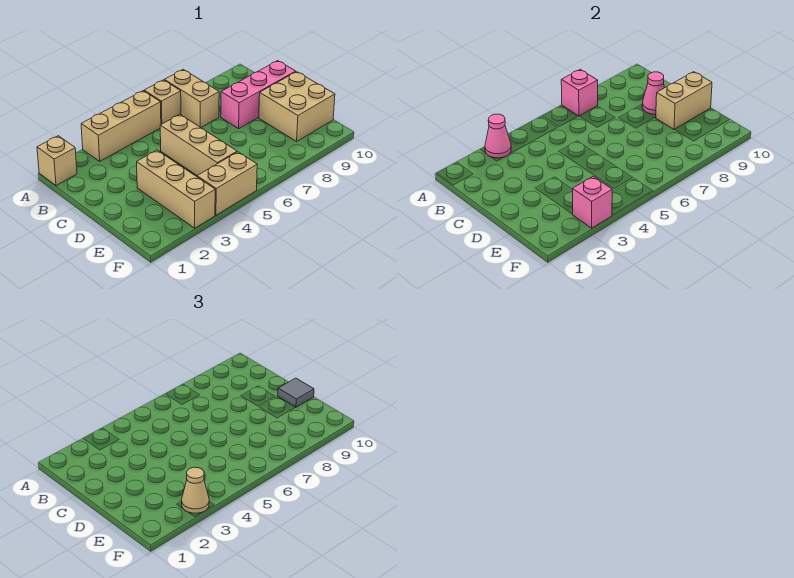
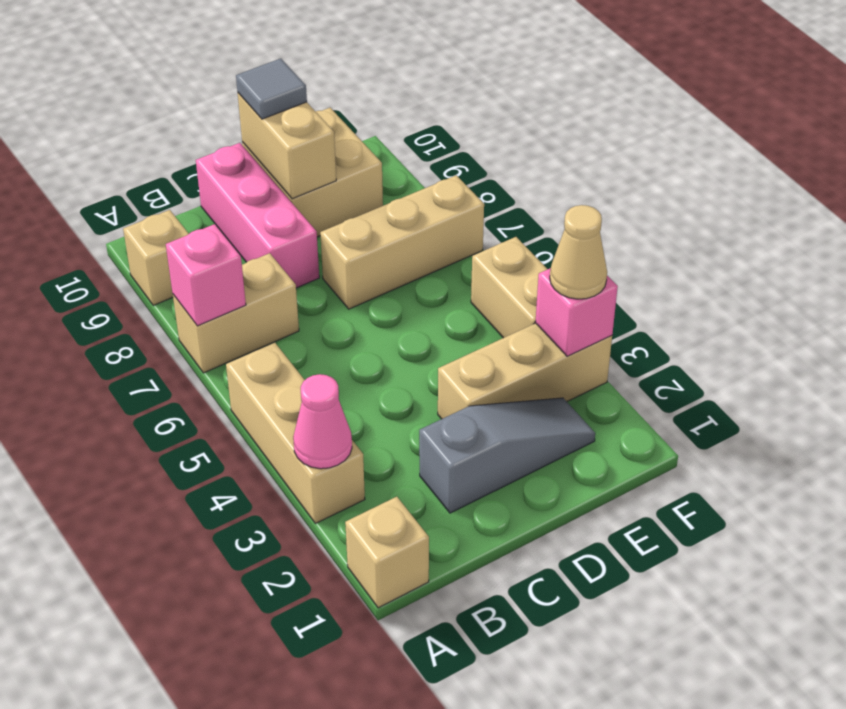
tan brick A6 level 1 -> tan brick A9 level 1
none -> grey slope C2:E2 level 1 top C
tan brick C5:E5 level 1 -> tan brick D7:F7 level 1
pink cone C9 level 2 -> none

